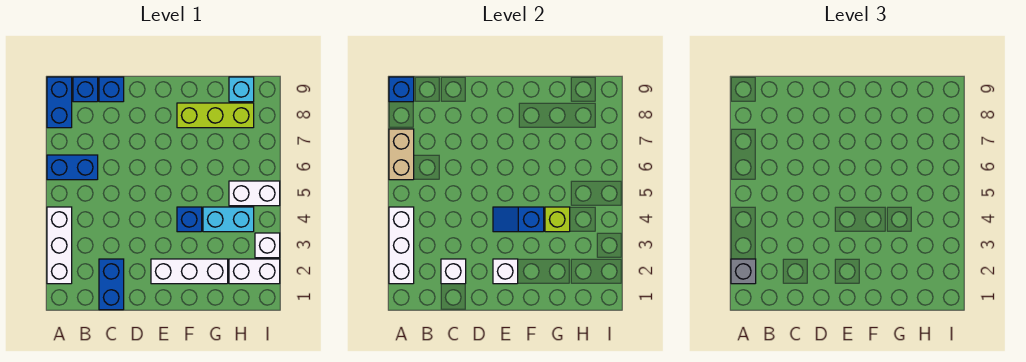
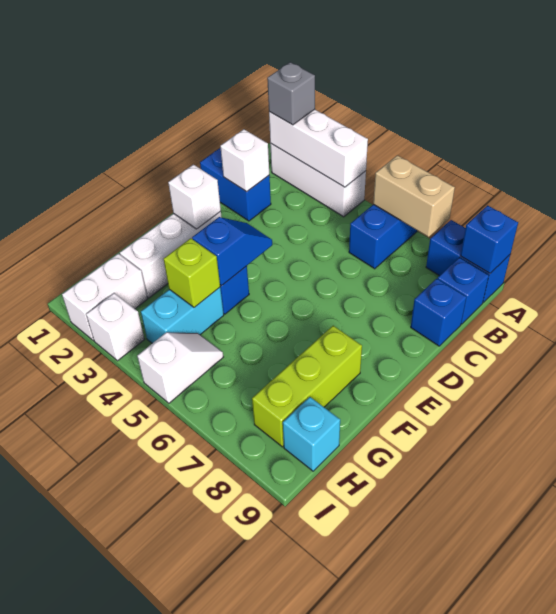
white brick H5:I5 level 1 -> white slope H5:I5 level 1 top I

